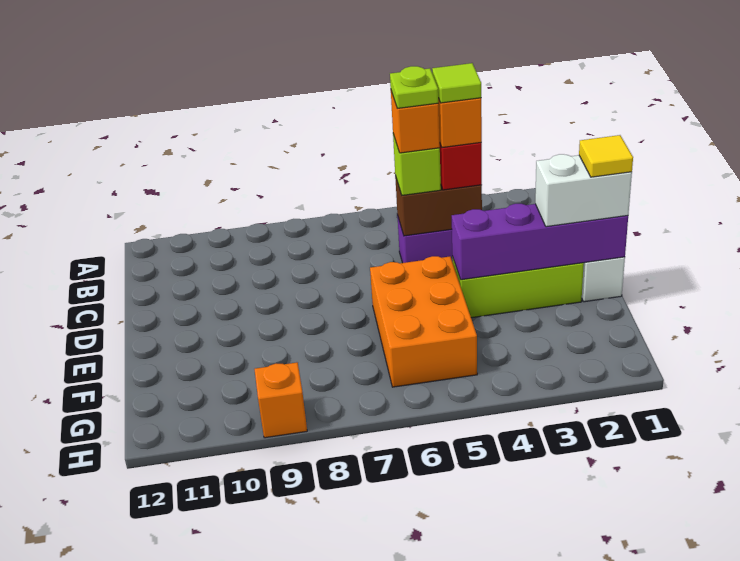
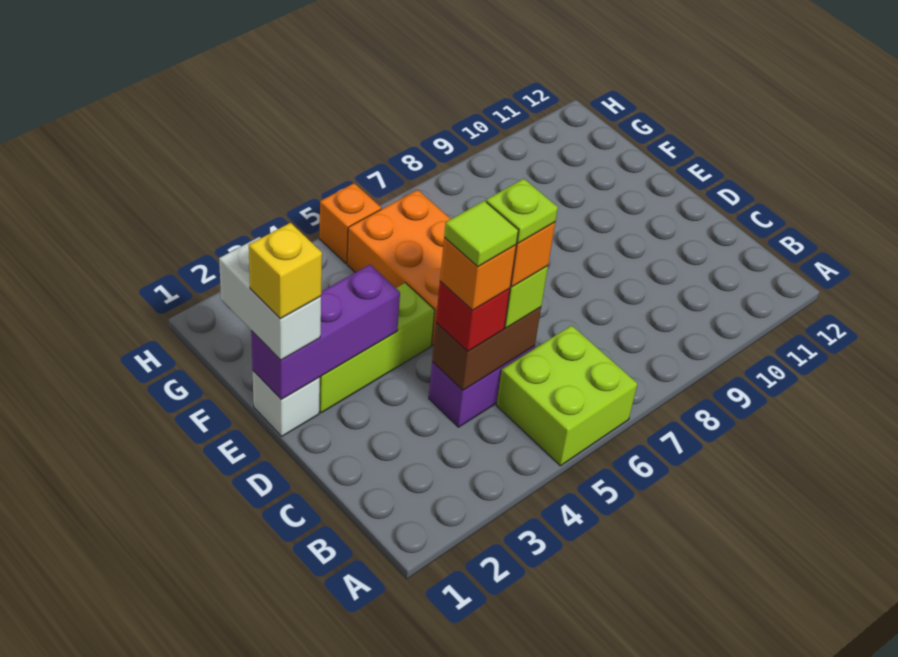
none -> lime brick A5:B6 level 1
purple brick E1:E4 level 2 -> purple brick E1:E3 level 2
white brick E1:E2 level 3 -> white brick E1:F1 level 3
yellow tile E1 level 4 -> yellow brick E1 level 4
orange brick H9 level 1 -> orange brick H5 level 1

